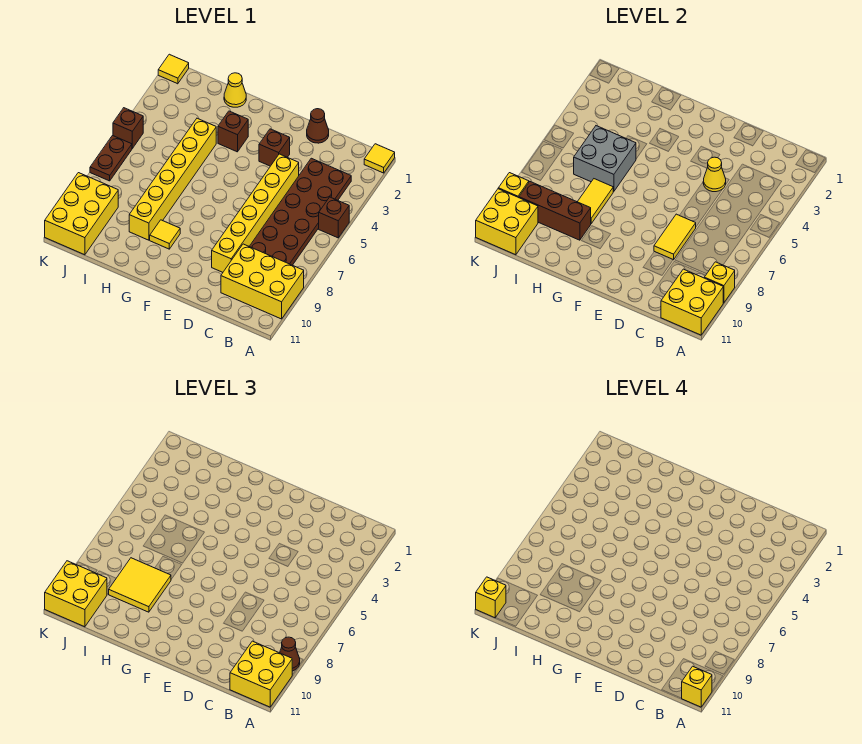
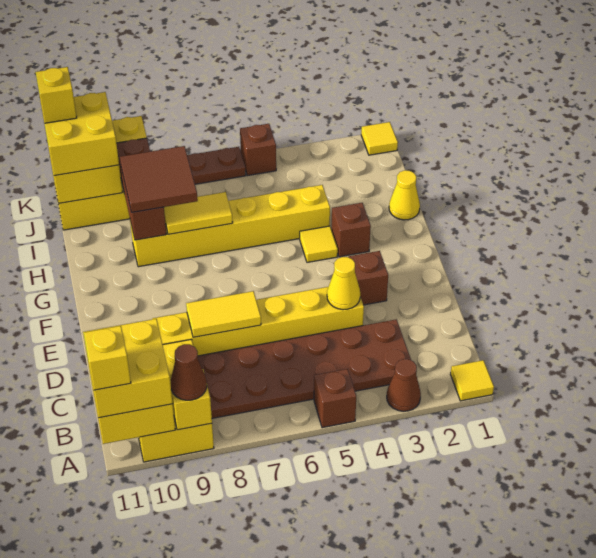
brown cone D1 level 1 -> brown cone A3 level 1
yellow tile G9 level 1 -> yellow tile G4 level 1
grey brick H5:I6 level 2 -> none
yellow tile H8:I9 level 3 -> brown tile H8:I9 level 3

